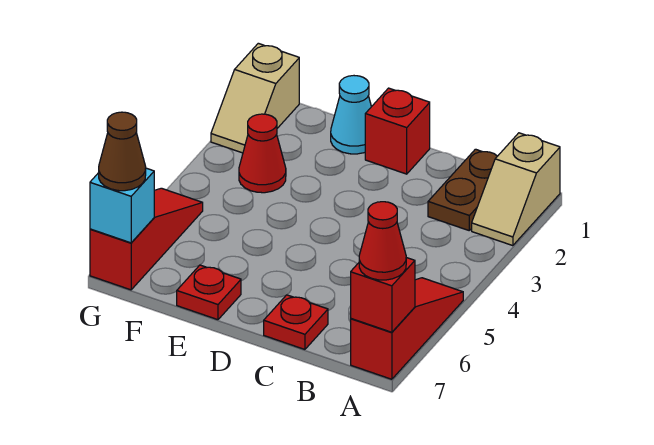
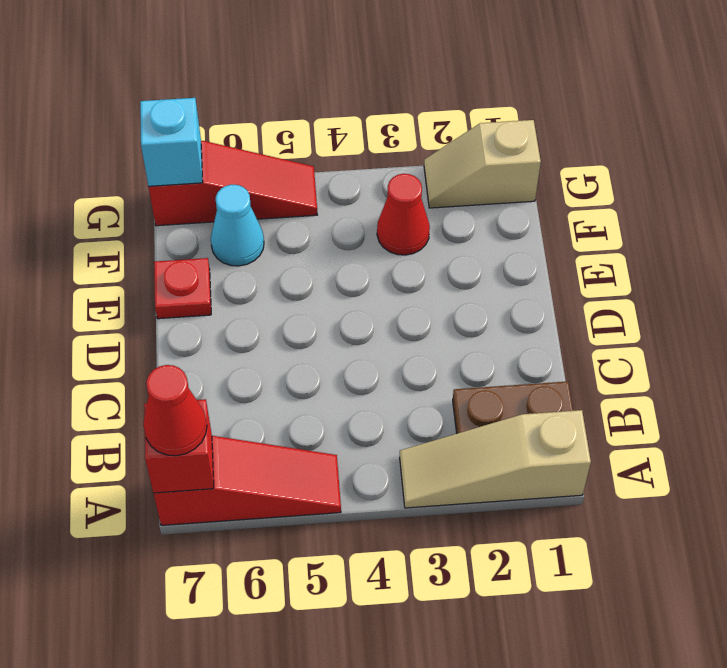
tan slope A1:A2 level 1 top 1 -> tan slope A1:A3 level 1 top 1
red plate C7 level 1 -> none
red brick D1 level 1 -> none
cyan cone E1 level 1 -> cyan cone F6 level 1
brown cone G7 level 3 -> none

